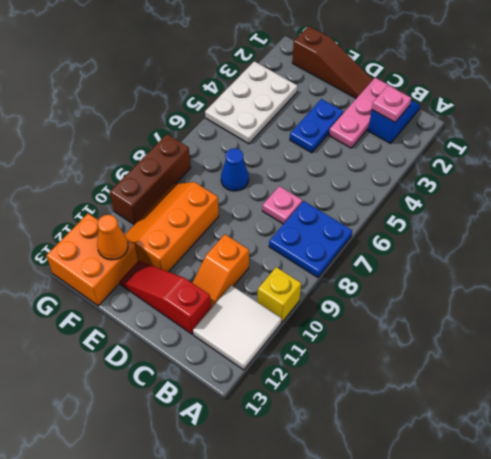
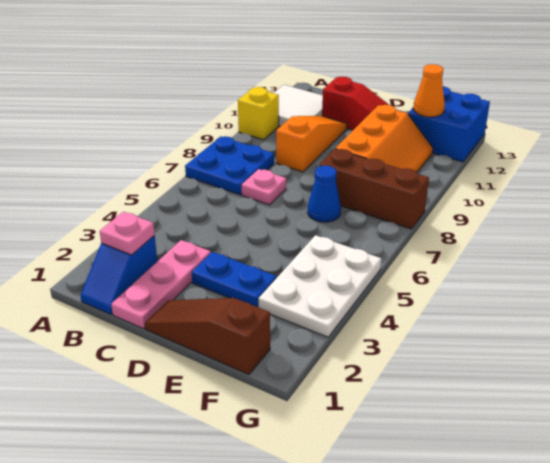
orange slope C10:C11 level 1 top 10 -> orange slope C9:C11 level 1 top 9
blue plate D3:D4 level 1 -> blue plate D3:E3 level 1
orange brick F12:G13 level 1 -> blue brick F12:G13 level 1
brown brick G8:G10 level 1 -> brown brick E8:G8 level 1

